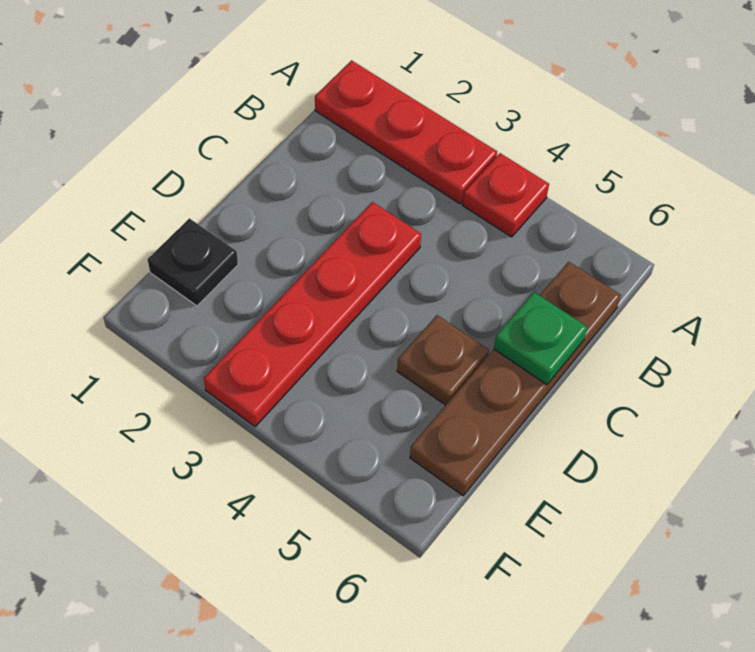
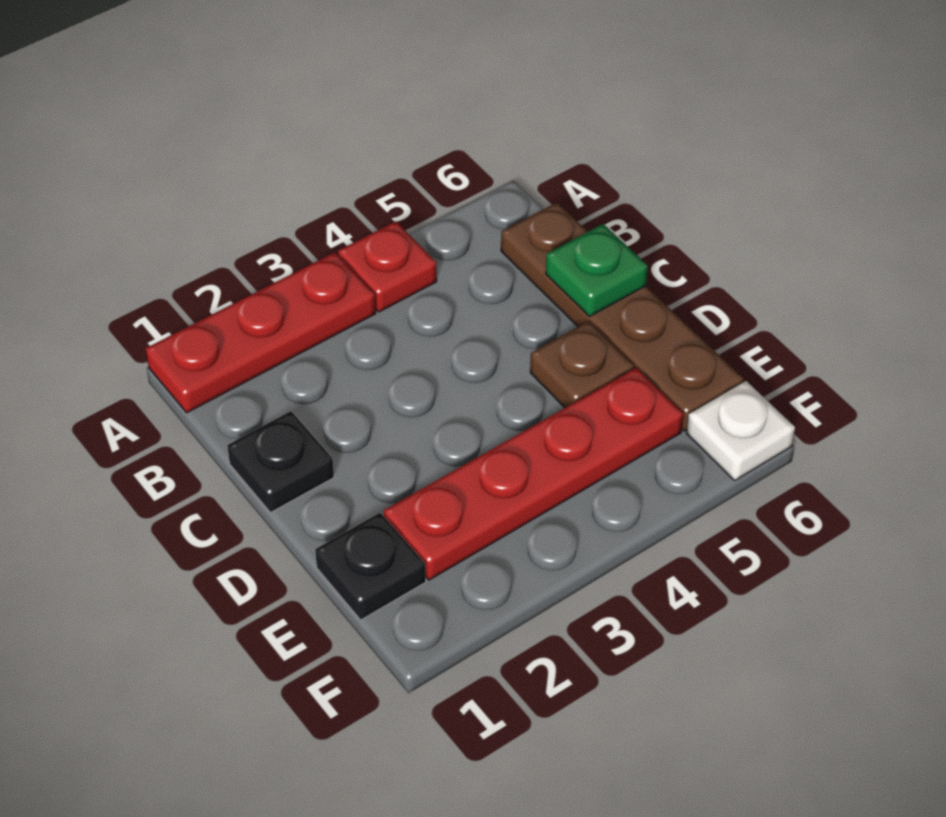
none -> black plate C1 level 1
red plate C3:F3 level 1 -> red plate E2:E5 level 1
none -> white plate F6 level 1

